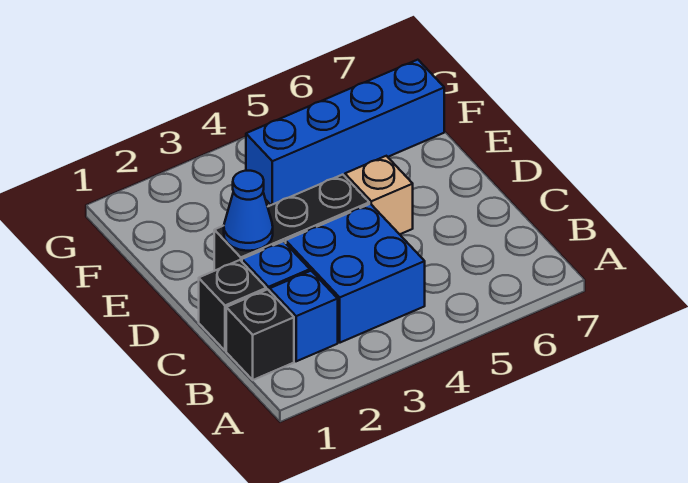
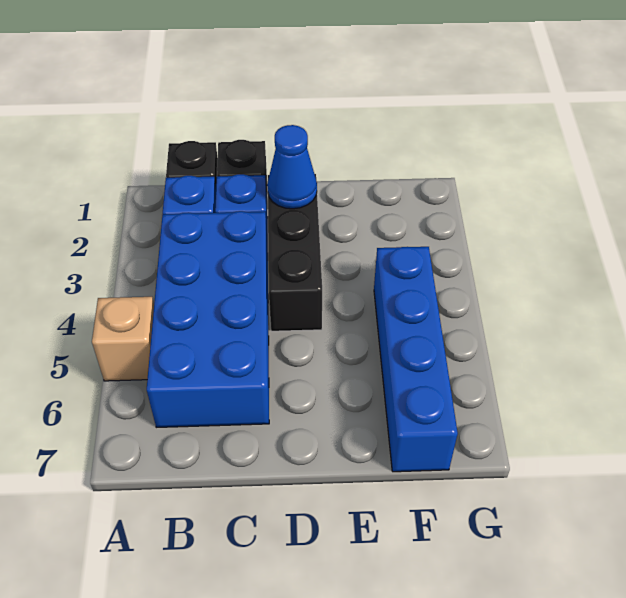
blue brick B3:C4 level 1 -> blue brick B3:C6 level 1
tan brick D5 level 1 -> tan brick A5 level 1

